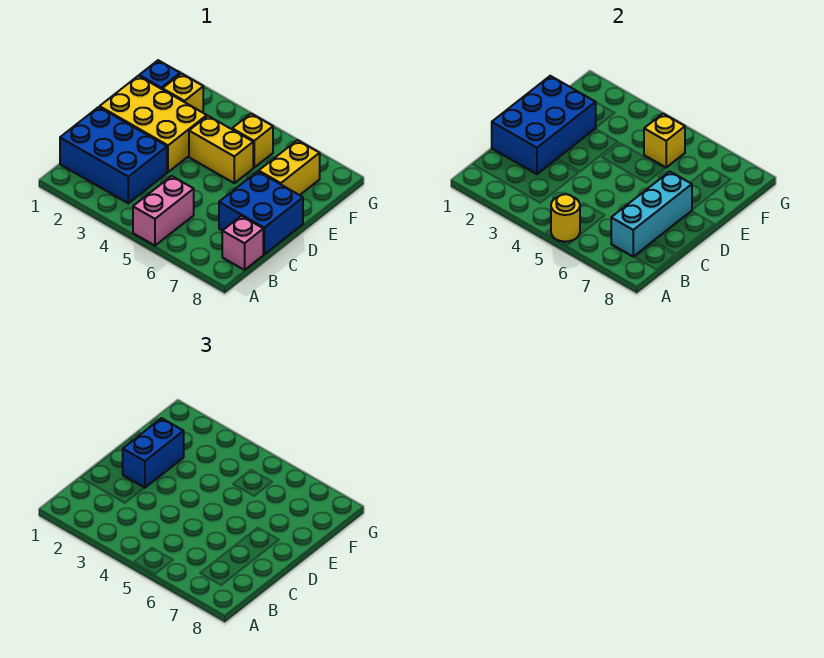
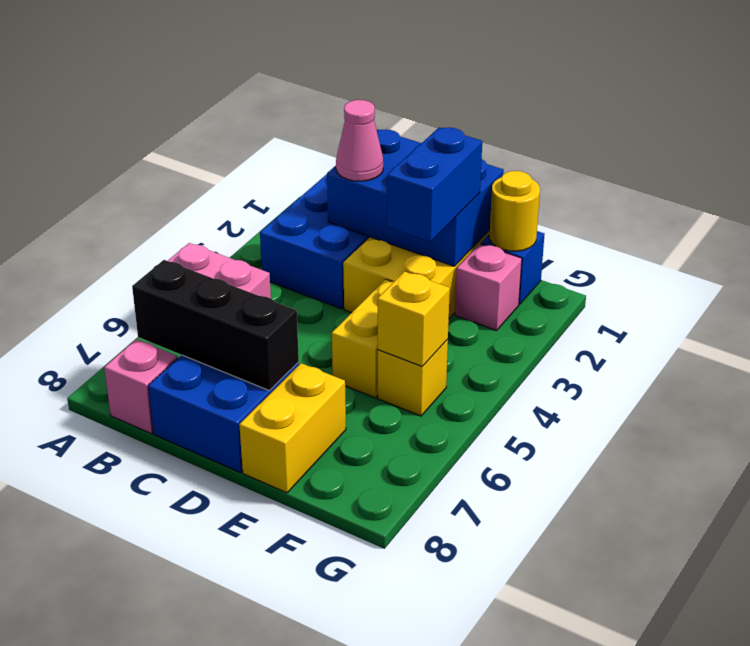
yellow round brick A5 level 2 -> yellow round brick F1 level 2
cyan brick B7:D7 level 2 -> black brick B7:D7 level 2
none -> pink cone C2 level 3
blue brick D2:E2 level 3 -> blue brick E2:E3 level 3
yellow brick E7:F7 level 1 -> yellow brick E7:E8 level 1
yellow brick F2 level 1 -> pink brick F2 level 1

